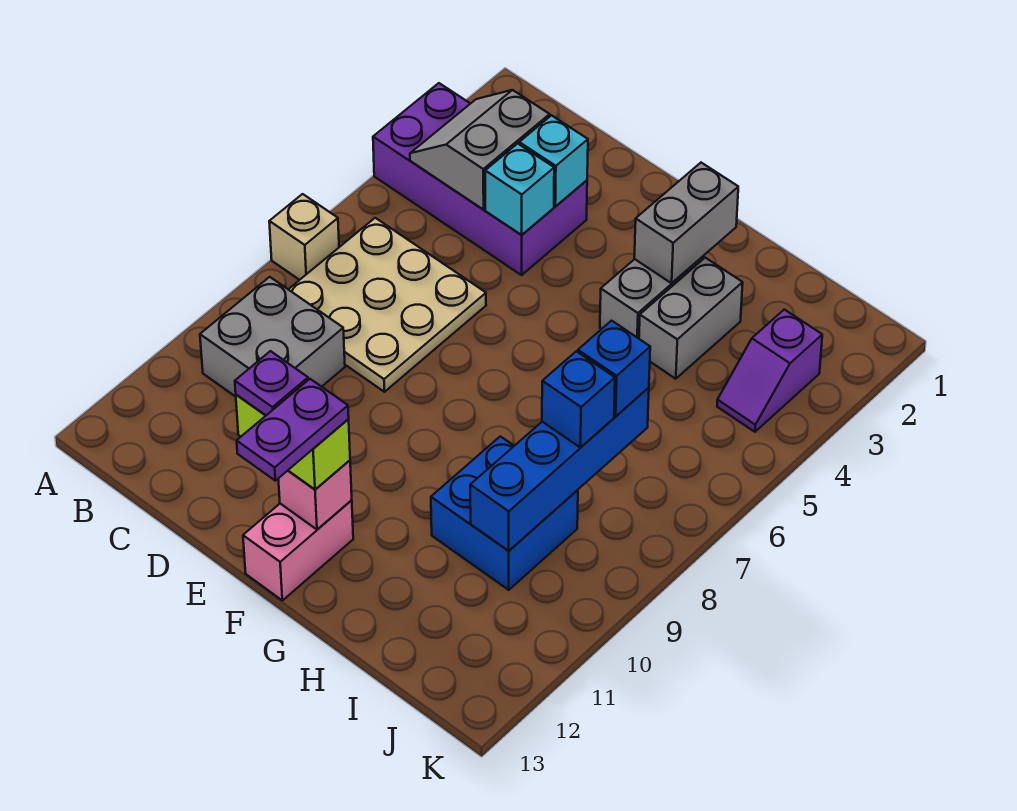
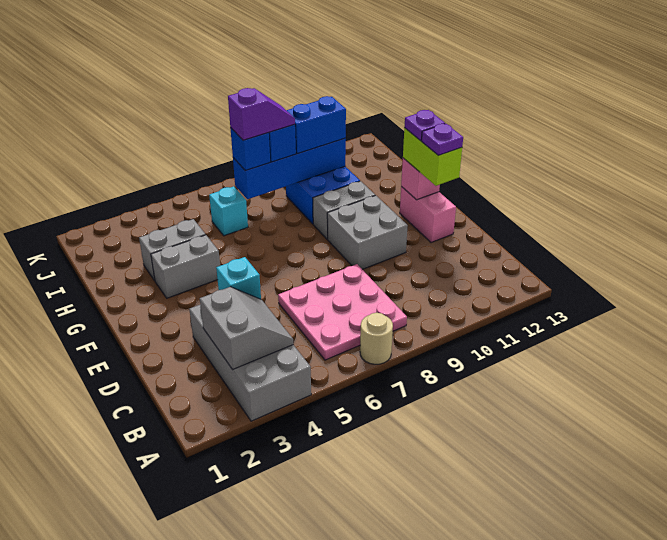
purple brick A3:D4 level 1 -> grey brick A3:D4 level 1
tan brick A7 level 1 -> tan round brick A7 level 1
grey slope B3:C4 level 2 top C -> grey slope B3:C4 level 2 top 3
tan plate B6:D8 level 1 -> pink plate B6:D8 level 1
grey brick B9:C10 level 1 -> grey brick E9:F10 level 1
cyan brick D3 level 2 -> cyan brick I6 level 1
pink brick F12:F13 level 1 -> pink brick E12:F12 level 1
purple plate F12:F13 level 4 -> purple plate F12 level 4
grey brick G2:G3 level 2 -> grey brick G9:G10 level 1
none -> blue brick I9:I10 level 3
purple slope J3:J4 level 1 top 3 -> purple slope I7:I8 level 4 top 7

